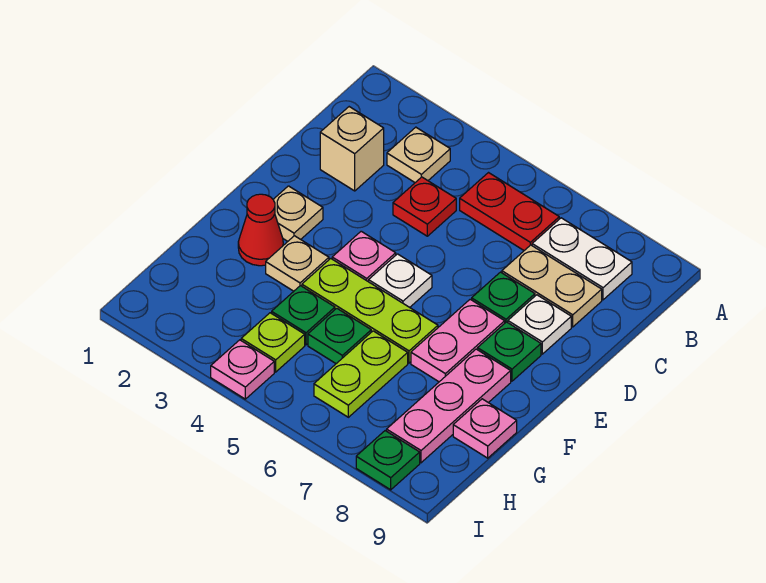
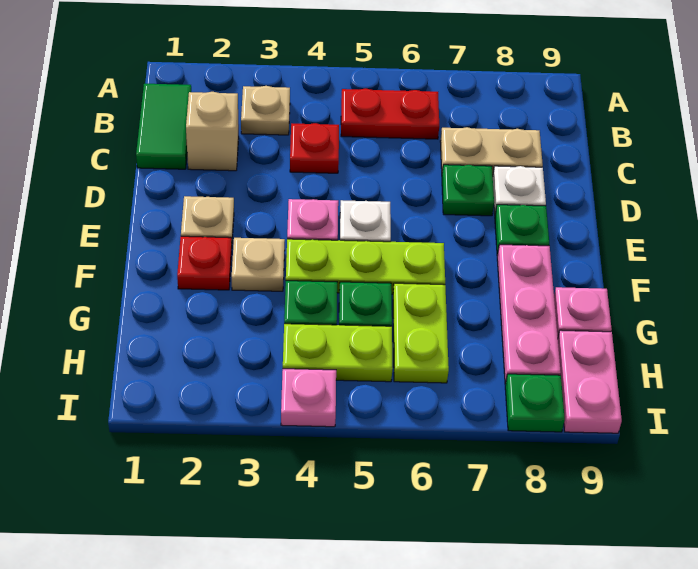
none -> green tile B1:C1 level 1
white plate B7:B8 level 1 -> none
pink plate E7:F7 level 1 -> pink plate H9:I9 level 1
red cone F2 level 1 -> red plate F2 level 1
lime plate H4 level 1 -> lime plate H4:H5 level 1

